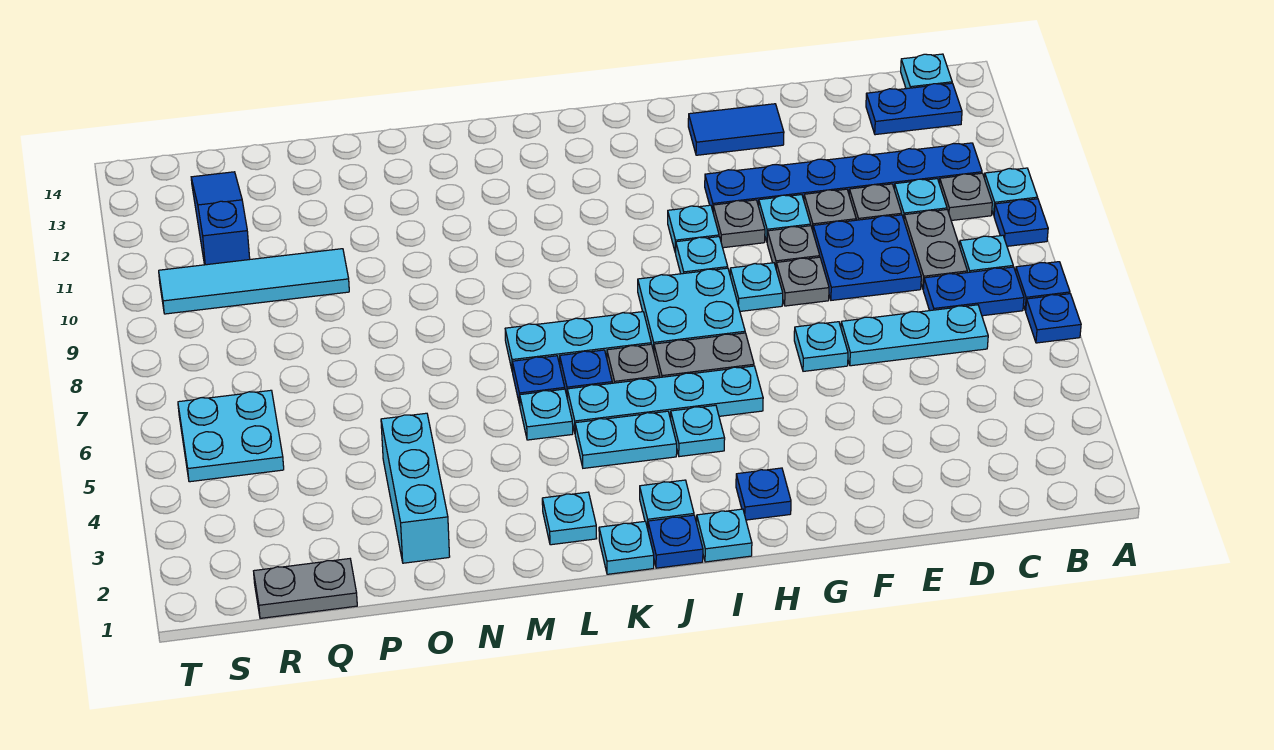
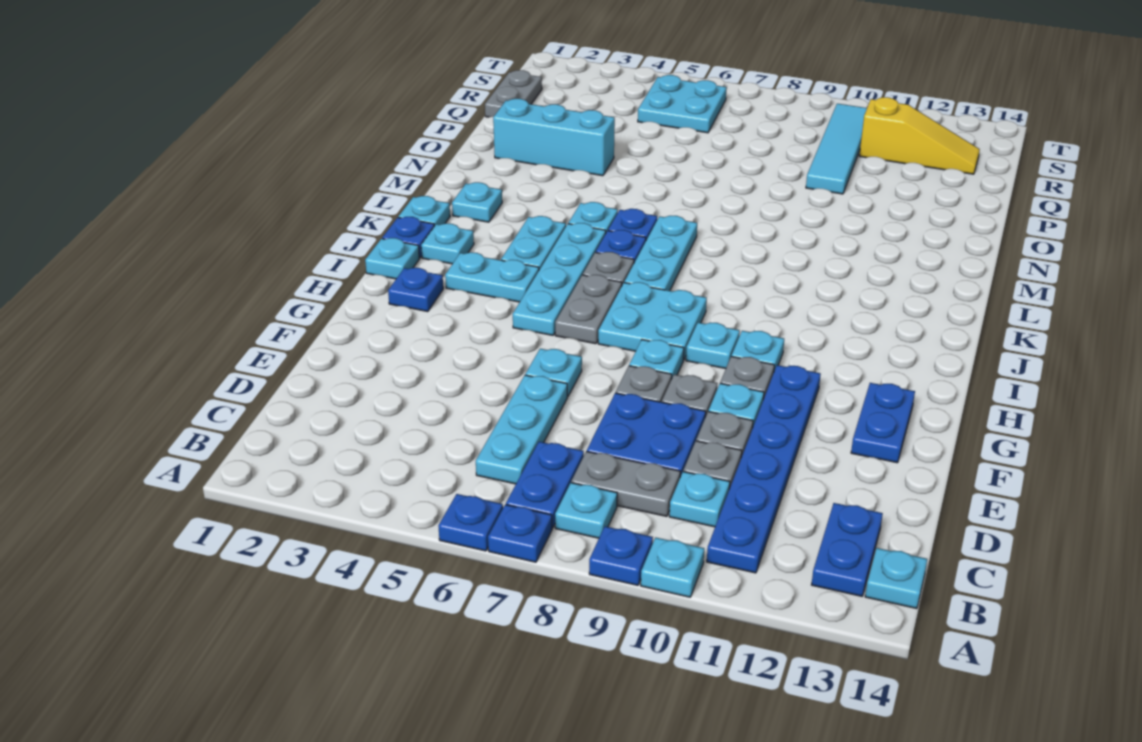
grey plate B10 level 1 -> none
blue tile F13:G13 level 1 -> blue plate F13:G13 level 1
cyan plate I4 level 1 -> cyan plate I3:I4 level 1
blue slope R11:R13 level 1 top 11 -> yellow slope R11:R13 level 1 top 11

